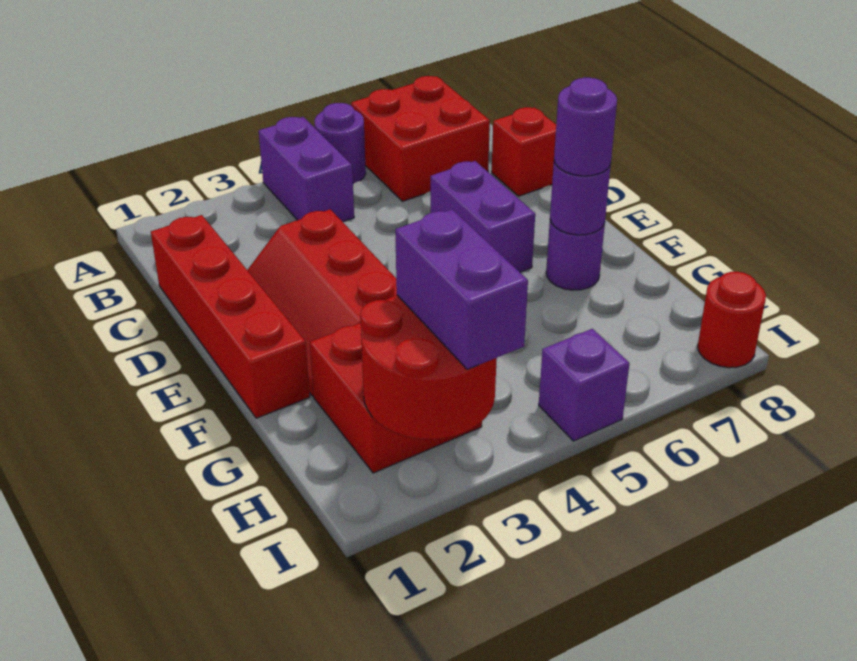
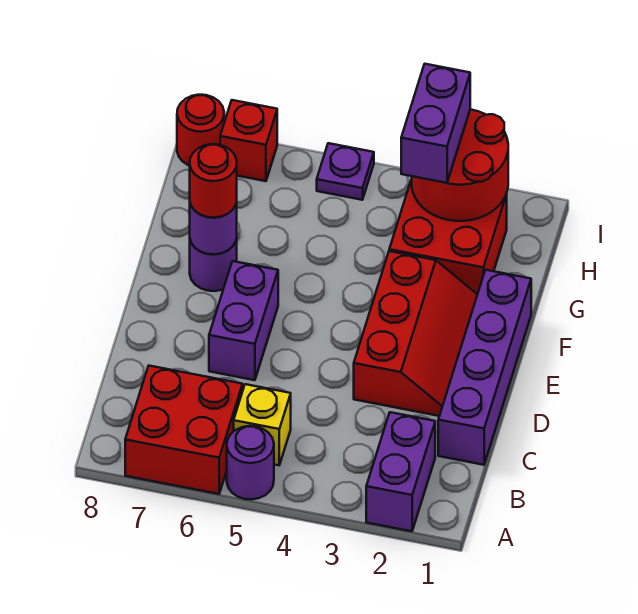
purple brick A4:B4 level 1 -> purple brick A2:B2 level 1
none -> yellow brick B5 level 1
red brick C1:F1 level 1 -> purple brick C1:F1 level 1
red brick C8 level 1 -> red brick I7 level 1
purple round brick F7 level 3 -> red round brick F7 level 3
purple brick I5 level 1 -> purple plate I5 level 1

